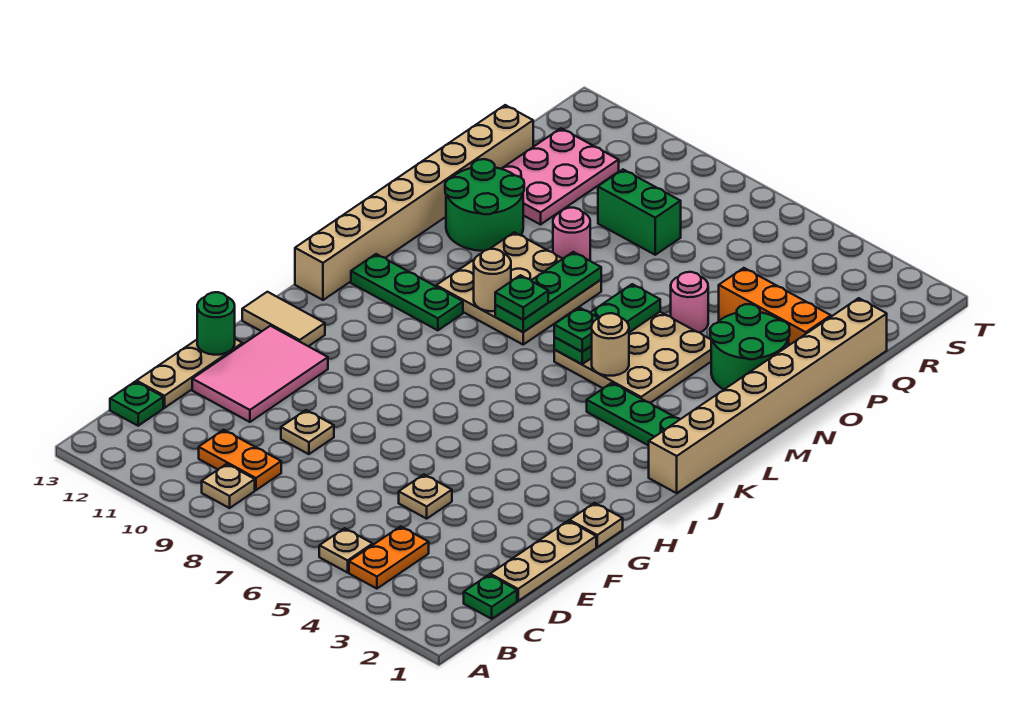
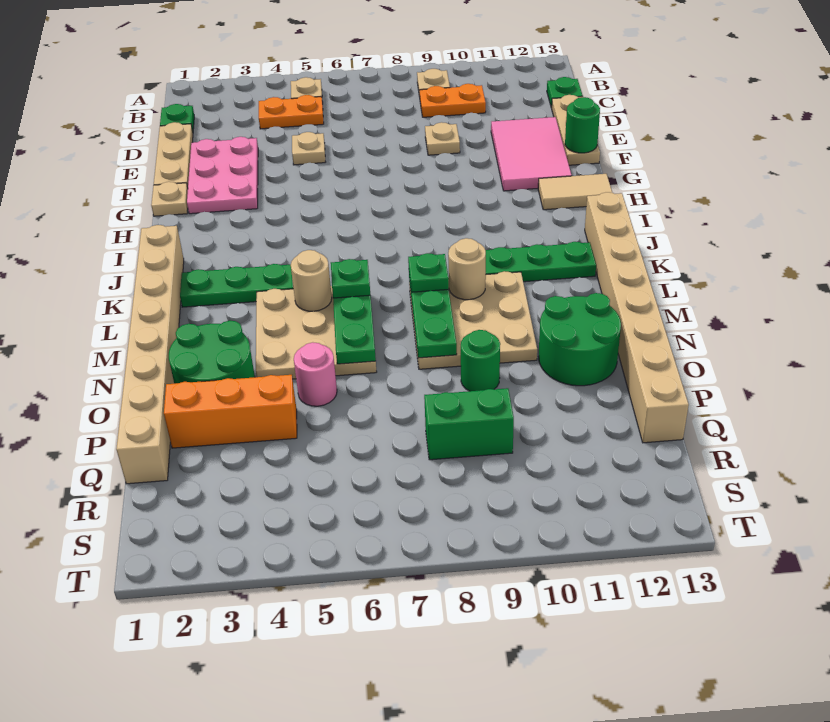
orange plate B4:C4 level 1 -> orange plate C4:C5 level 1
pink round brick O9 level 1 -> green round brick O9 level 1
pink plate P11:R12 level 1 -> pink plate E2:G3 level 1

